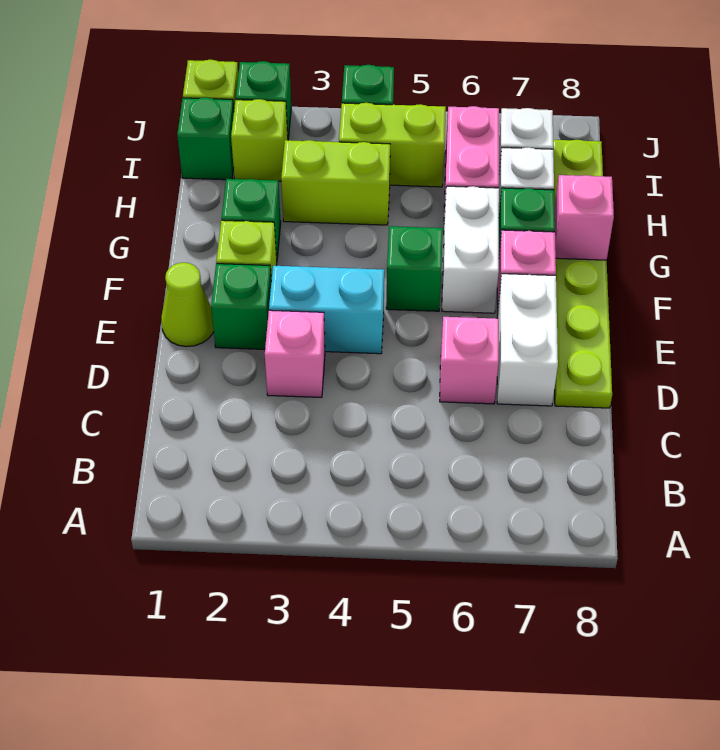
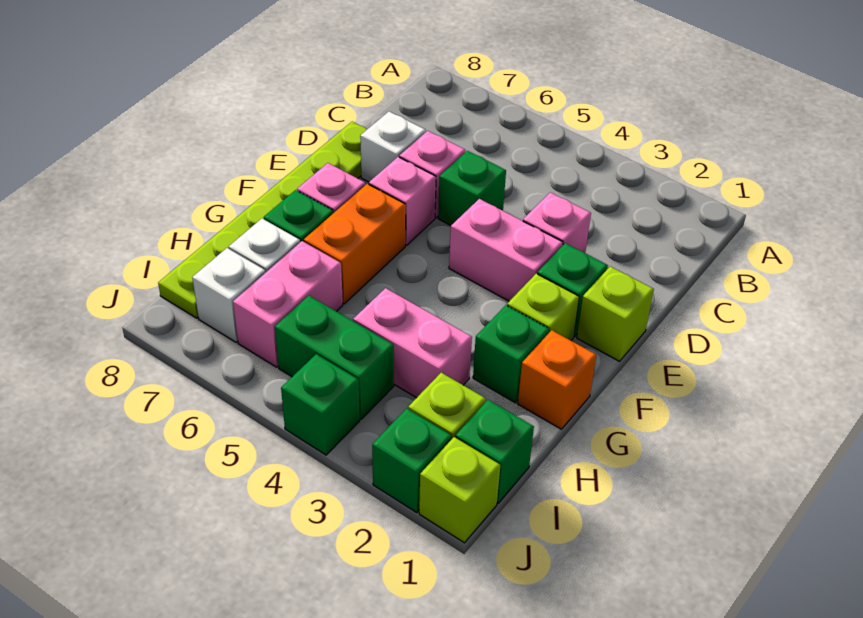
white brick D7:E7 level 1 -> white brick D7 level 1
lime cone E1 level 1 -> lime brick E1 level 1
cyan brick E3:E4 level 1 -> pink brick E3:E4 level 1
green brick F5 level 1 -> green brick D5 level 1
white brick F6:G6 level 1 -> orange brick F6:G6 level 1
none -> orange brick G1 level 1
pink brick G8 level 2 -> pink brick E6 level 1
lime brick H3:H4 level 1 -> pink brick H3:H4 level 1
lime brick I4:I5 level 1 -> green brick I4:I5 level 1

